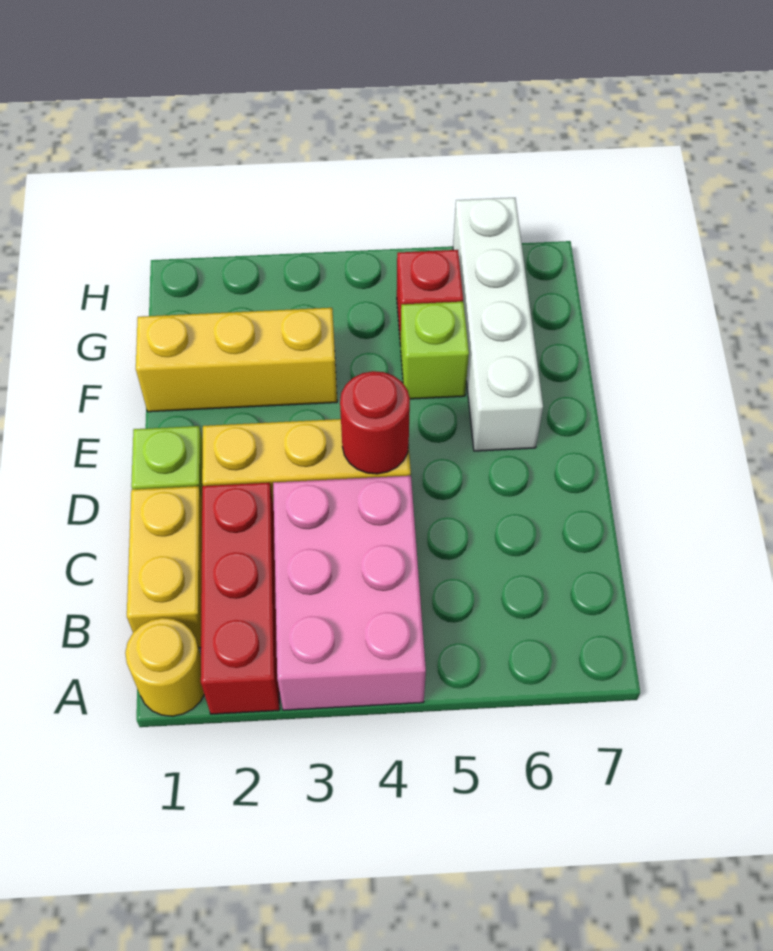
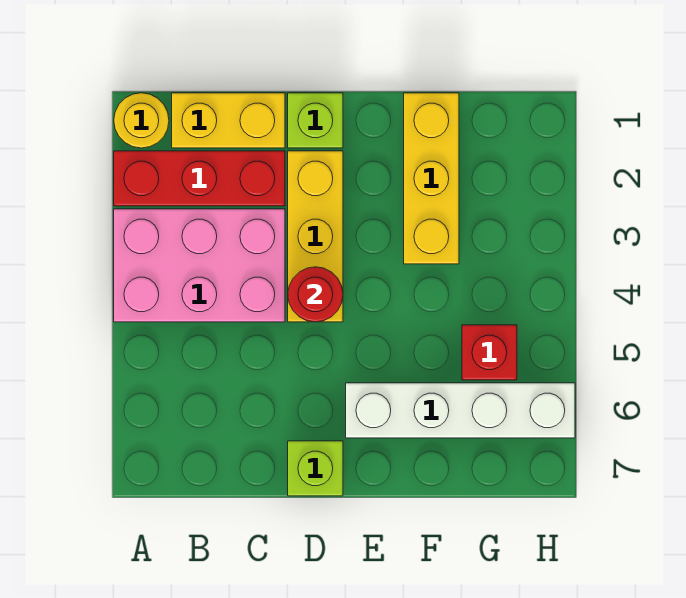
lime brick F5 level 1 -> lime brick D7 level 1

